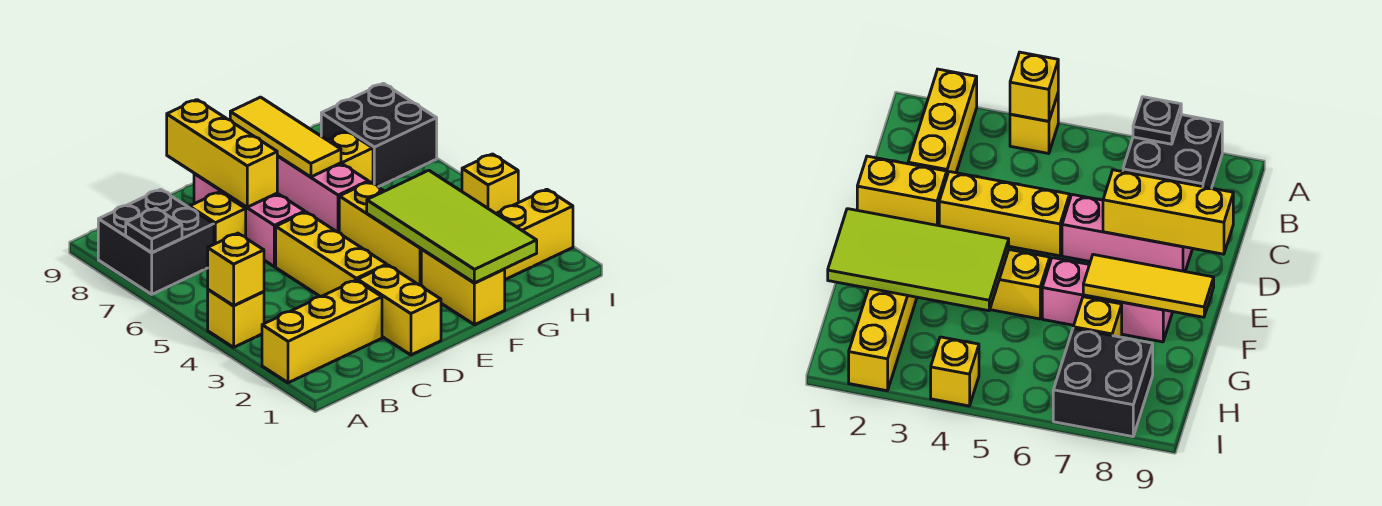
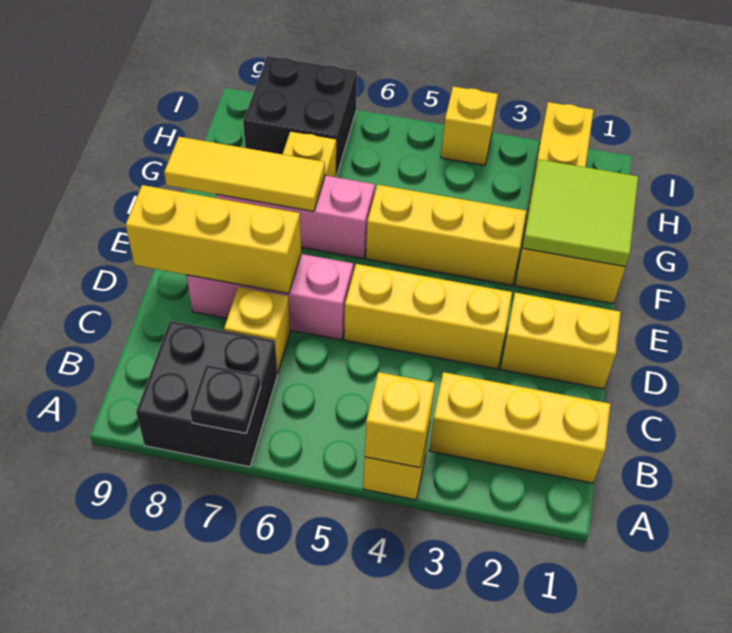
yellow brick A2:C2 level 1 -> yellow brick B1:B3 level 1
lime tile F1:G4 level 2 -> lime tile F1:G2 level 2

